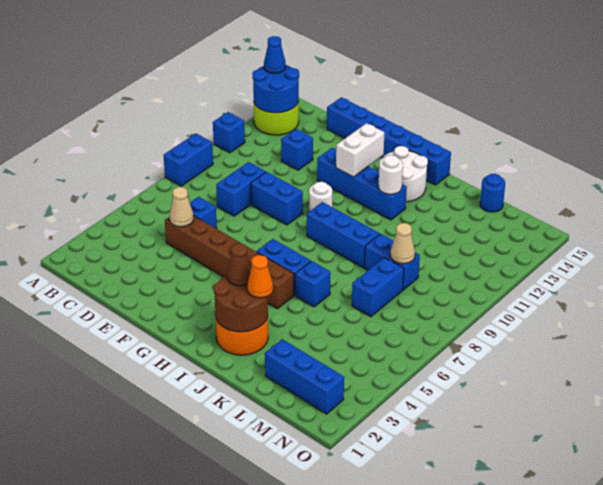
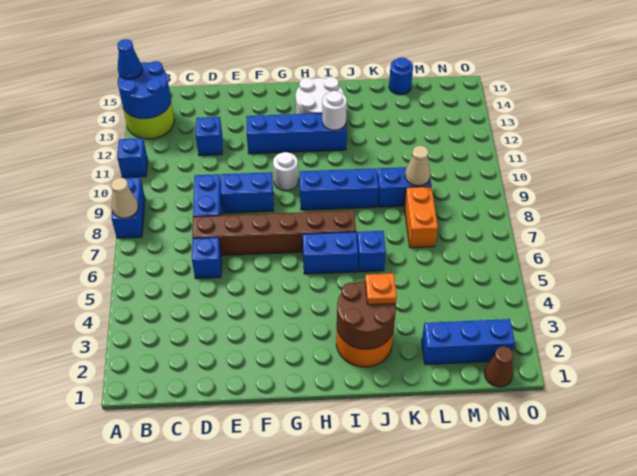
brown brick D5:I5 level 1 -> brown brick D7:I7 level 1
tan cone D5 level 2 -> tan cone A8 level 2
blue brick D15:I15 level 1 -> none
white brick G12:G13 level 2 -> none
brown cone I3 level 3 -> brown cone N1 level 1
orange cone J3 level 3 -> orange plate J3 level 3
blue brick L7:L8 level 1 -> orange brick L7:L8 level 1

